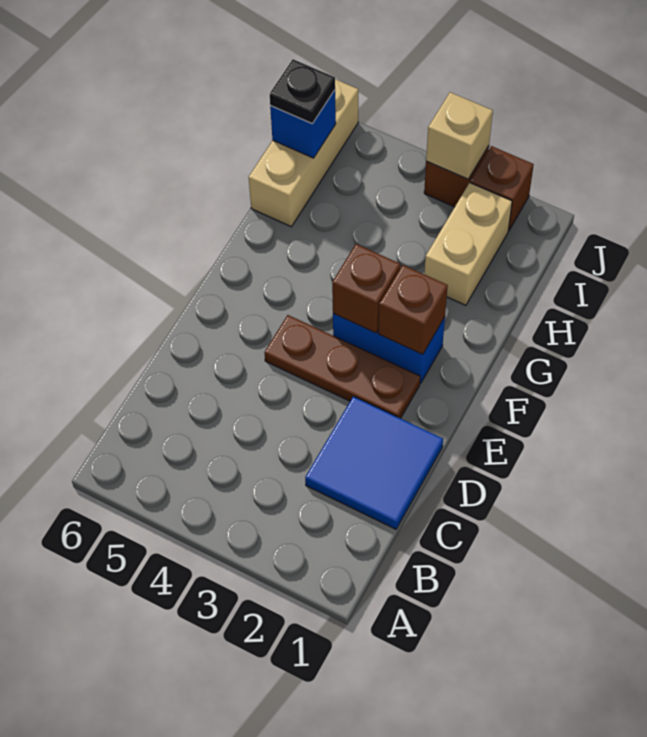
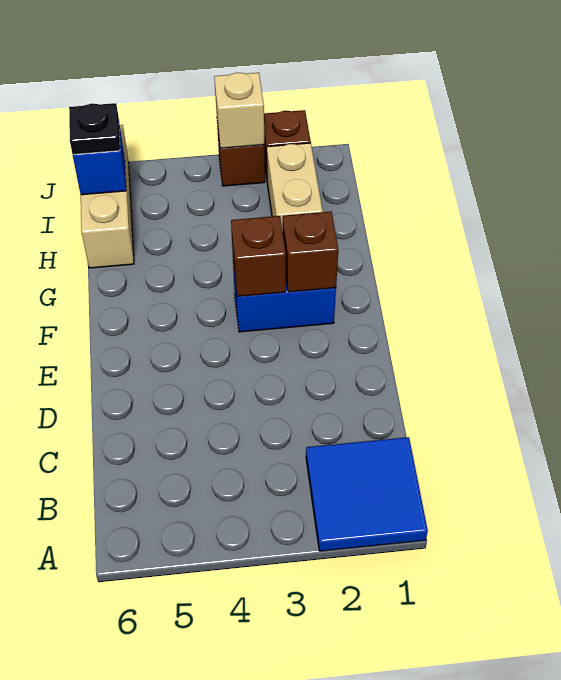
blue tile C1:D2 level 1 -> blue tile A1:B2 level 1
brown plate E2:E4 level 1 -> none

